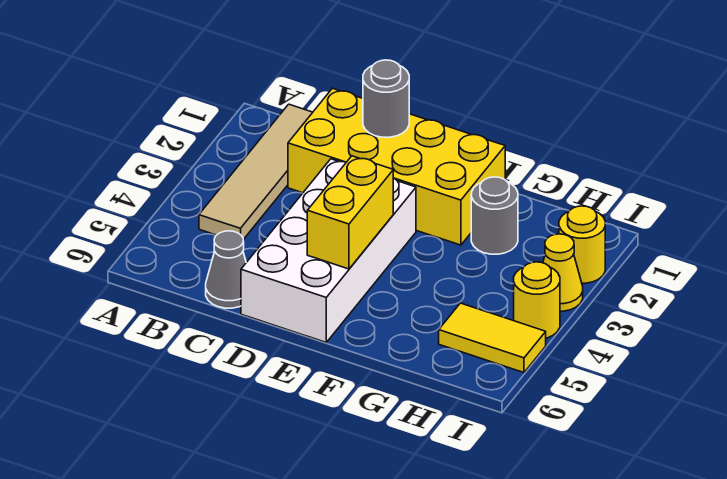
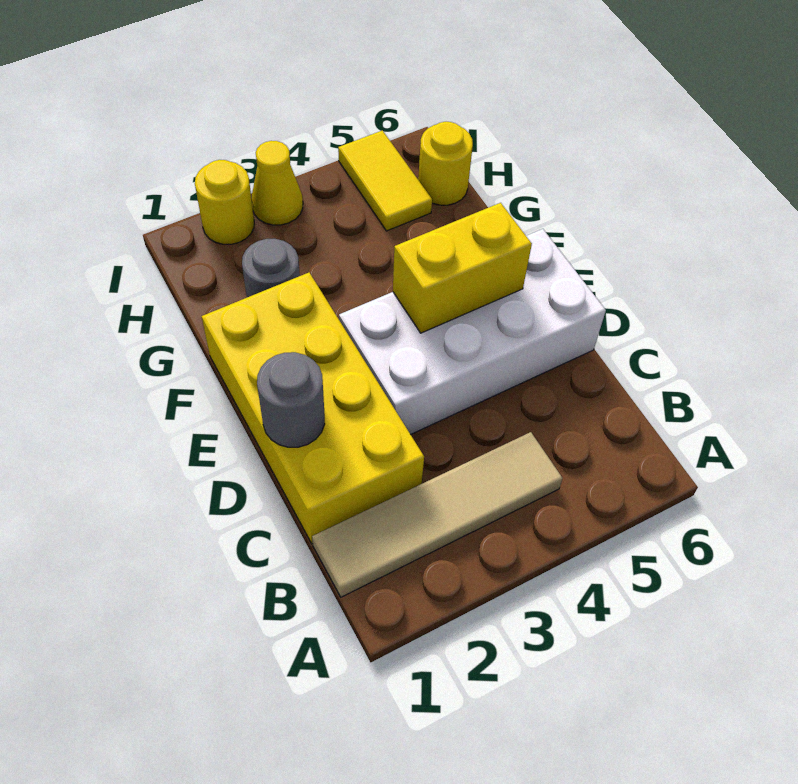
grey cone C6 level 1 -> none
yellow round brick I4 level 1 -> yellow round brick H6 level 1

